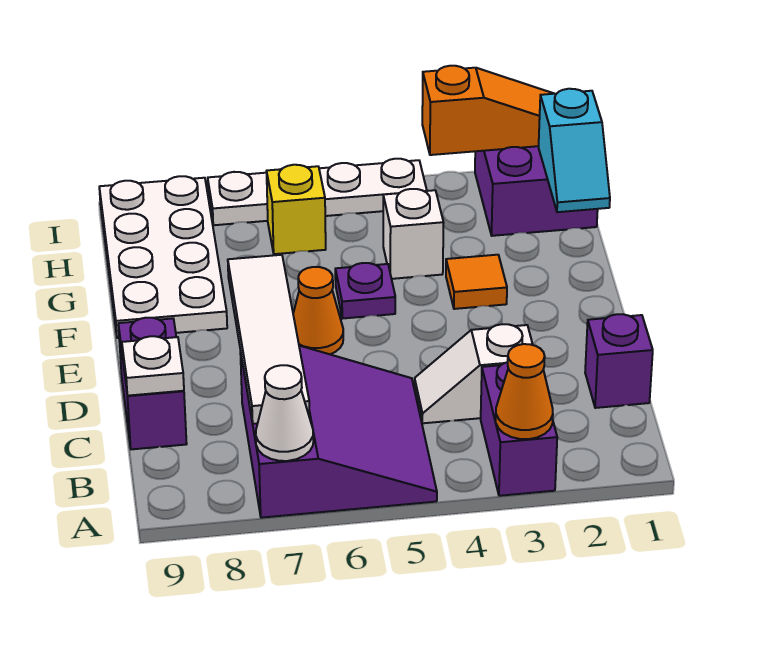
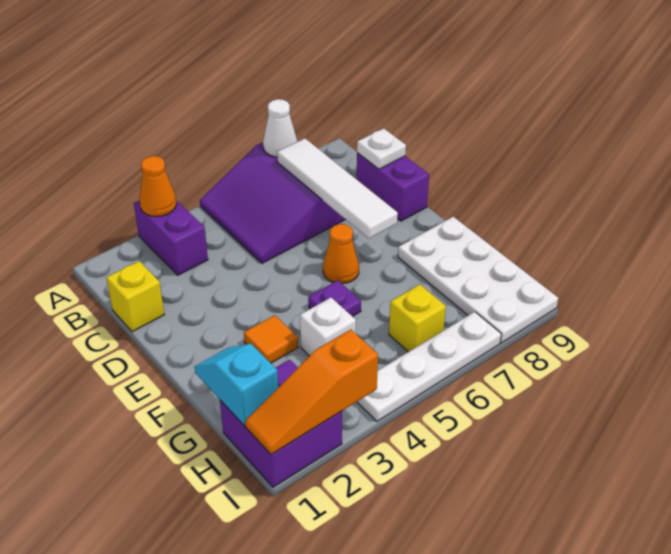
purple brick C1 level 1 -> yellow brick C1 level 1
white slope C3:C4 level 1 top 3 -> none

